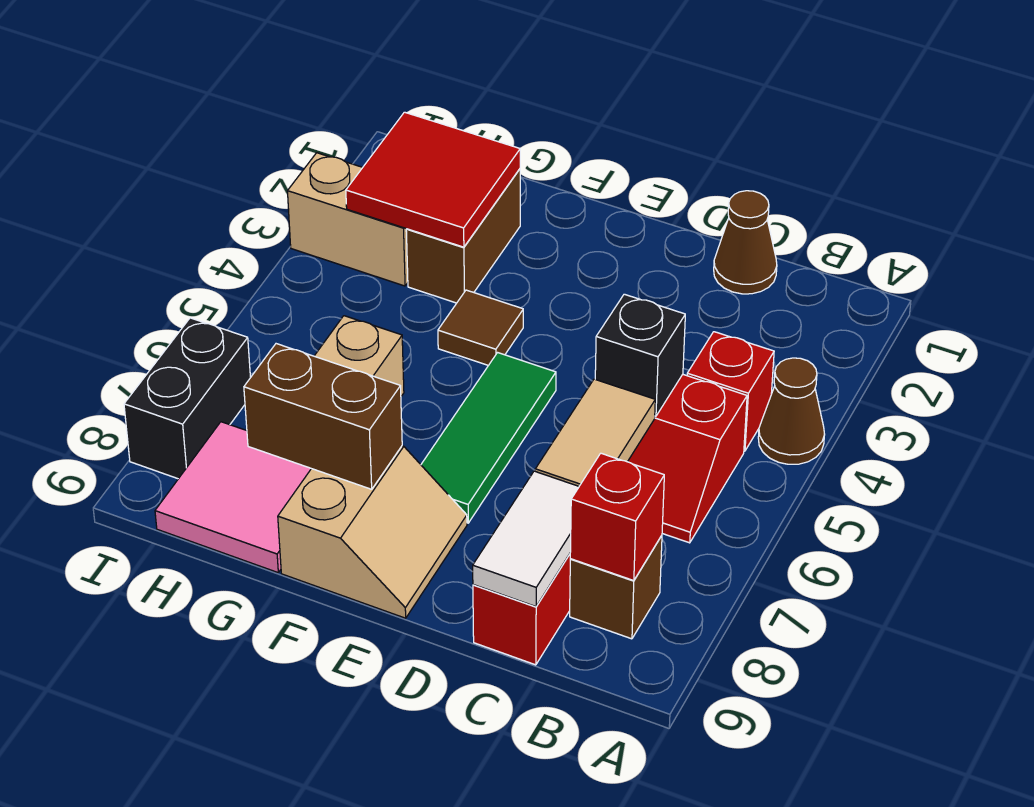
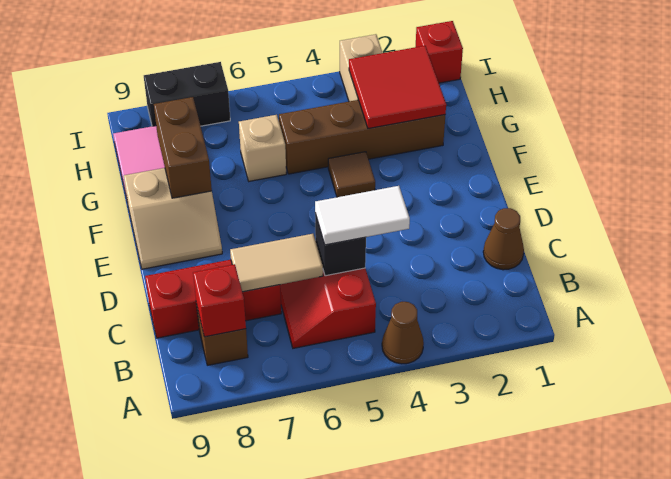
red brick B4 level 1 -> red brick I1 level 1
white tile C8:C9 level 2 -> white tile C4:C5 level 3
green tile E5:E7 level 1 -> none
brown brick G2:G3 level 1 -> brown brick G2:G5 level 1

